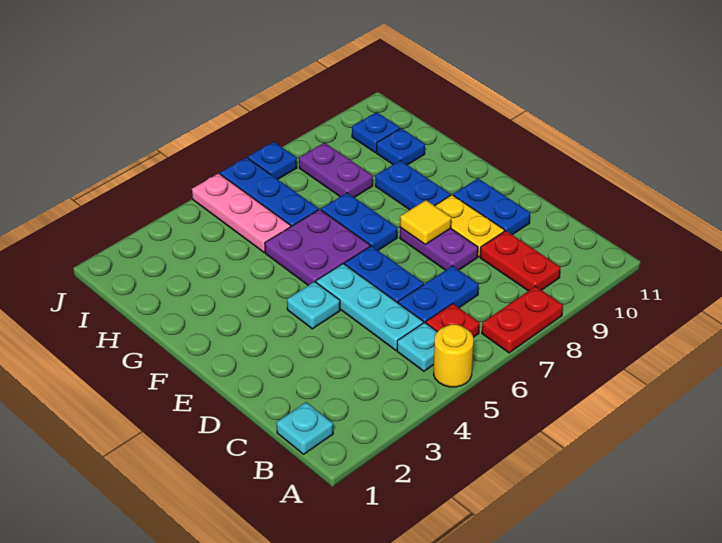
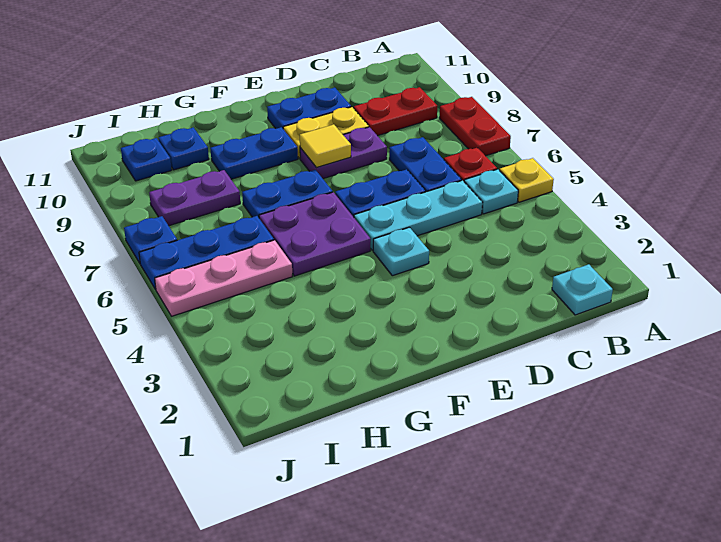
yellow round brick A5 level 1 -> yellow plate A5 level 1

